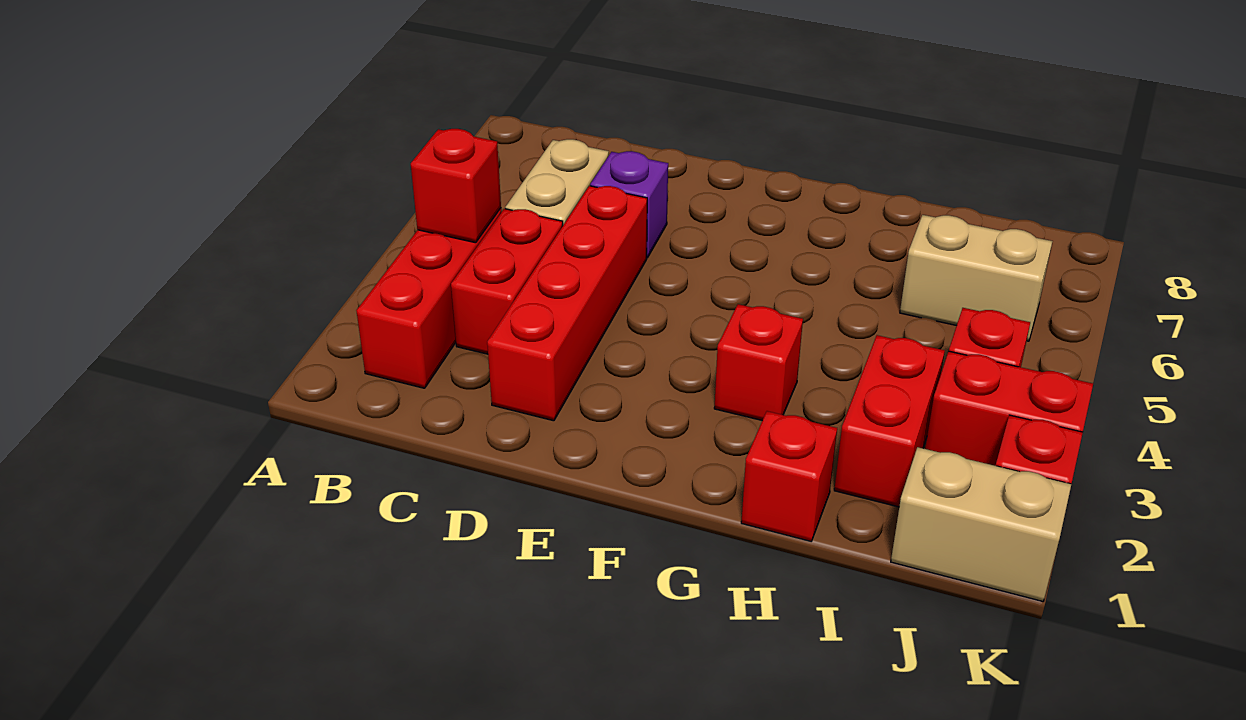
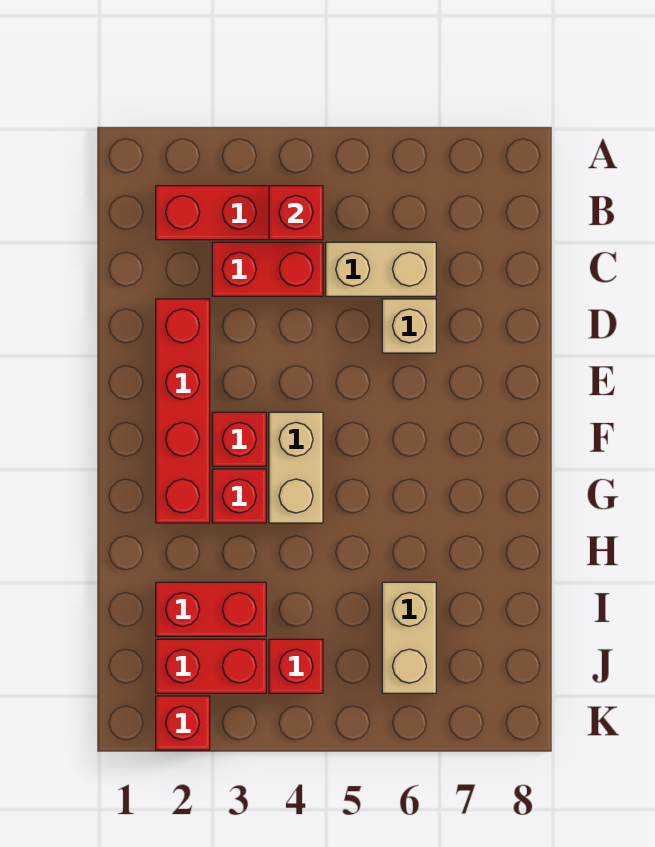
red brick D2:D5 level 1 -> red brick D2:G2 level 1
purple brick D6 level 1 -> tan brick D6 level 1
red brick H1 level 1 -> red brick F3 level 1
tan brick J1:K1 level 1 -> tan brick F4:G4 level 1
red brick J3:K3 level 1 -> red brick J2:J3 level 1

